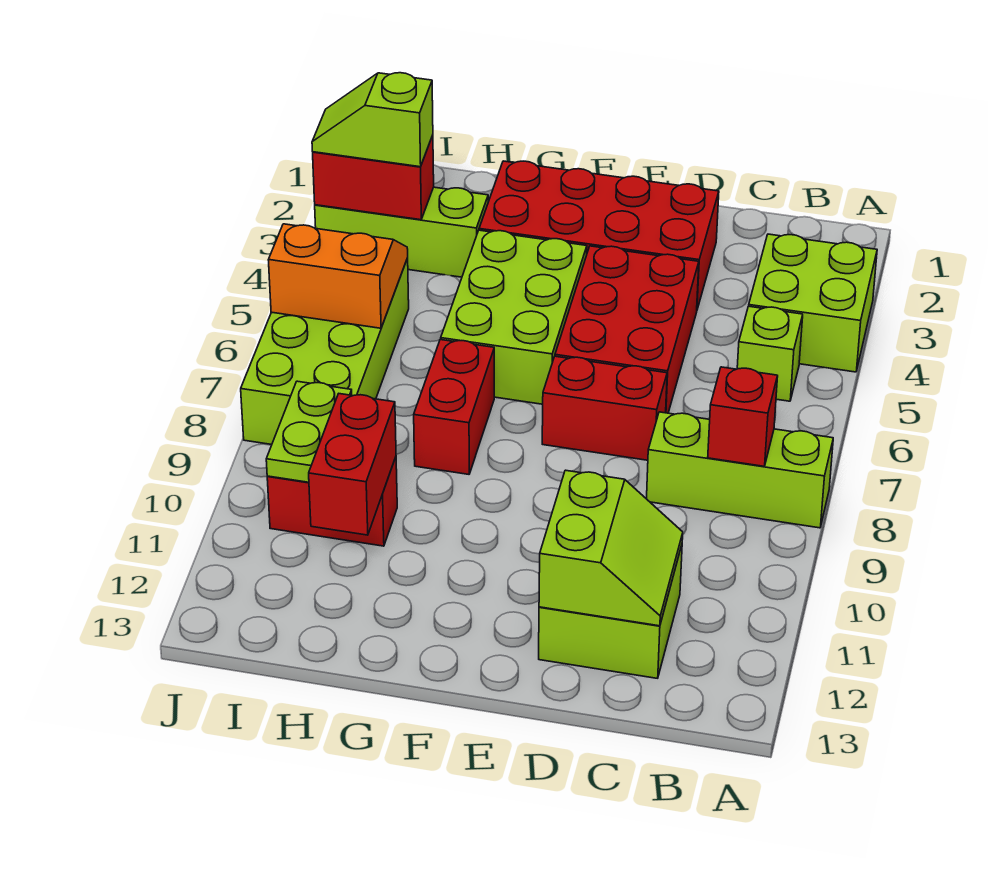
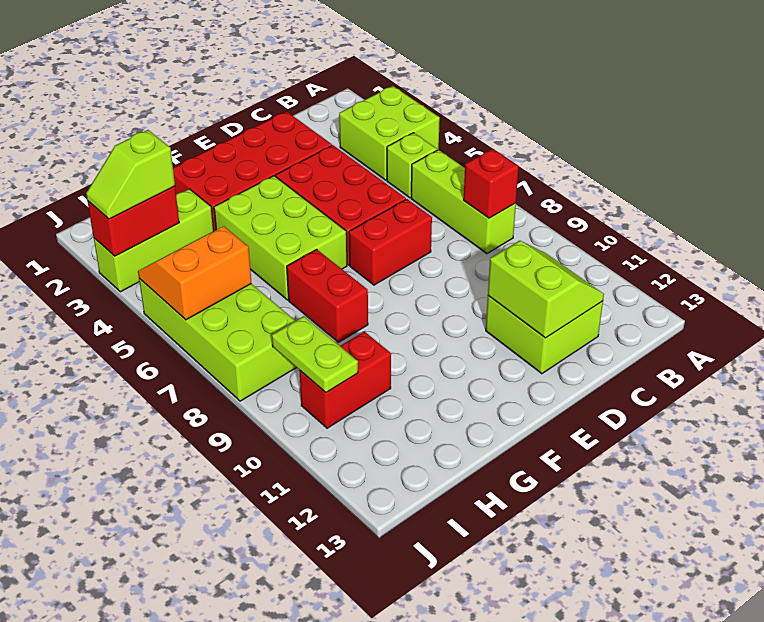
lime brick A8:C8 level 1 -> lime brick B6:B8 level 1
red brick H10:H11 level 2 -> none

